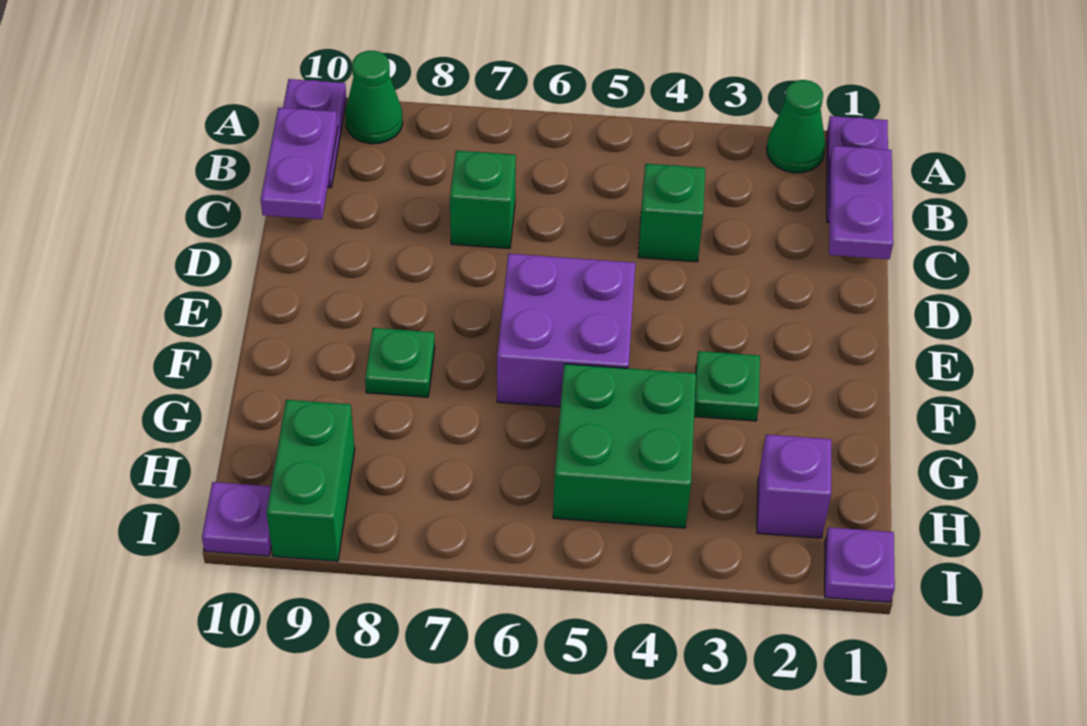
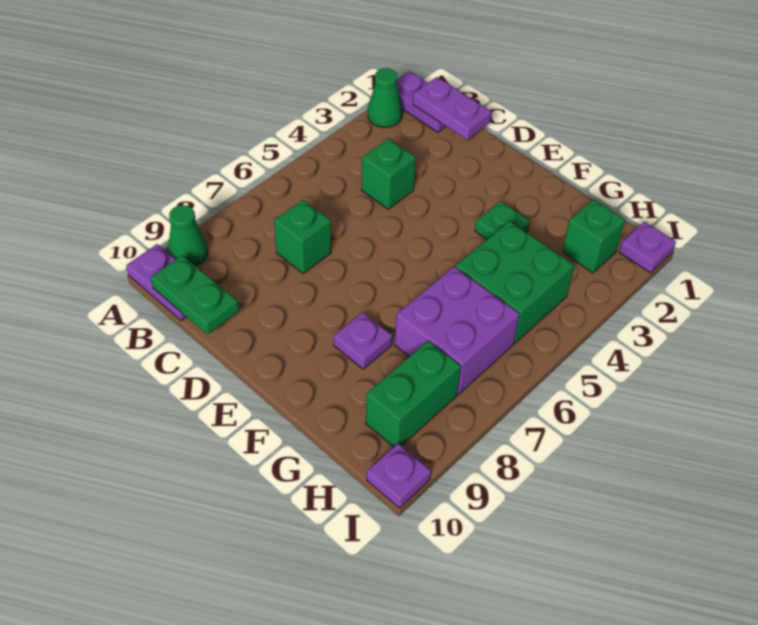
purple plate B10:C10 level 2 -> green plate B10:C10 level 2
purple brick E5:F6 level 1 -> purple brick G6:H7 level 1
green plate F8 level 1 -> purple plate F8 level 1
purple brick H2 level 1 -> green brick H2 level 1
green brick H9:I9 level 1 -> green brick H8:H9 level 1

